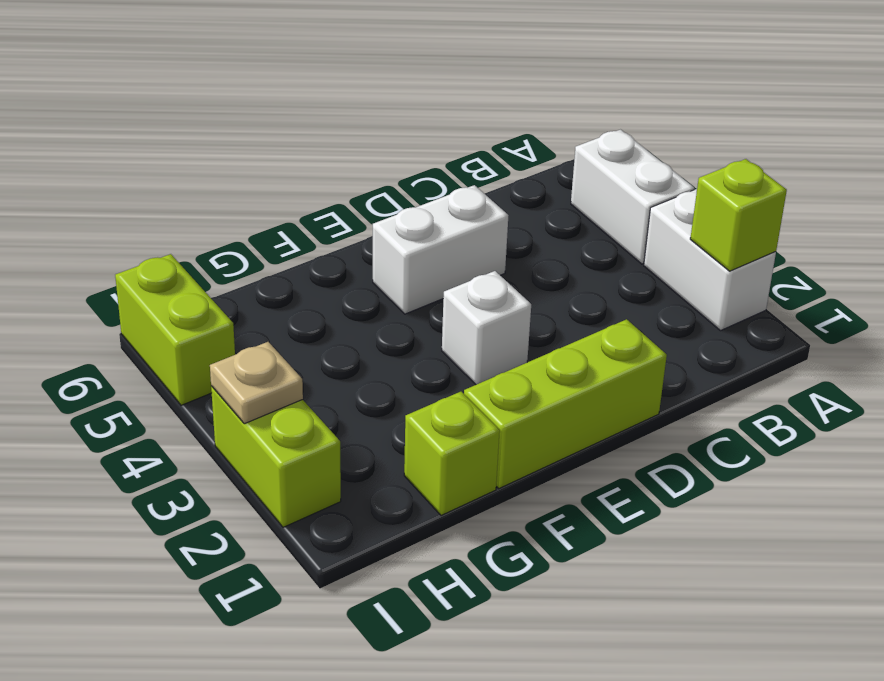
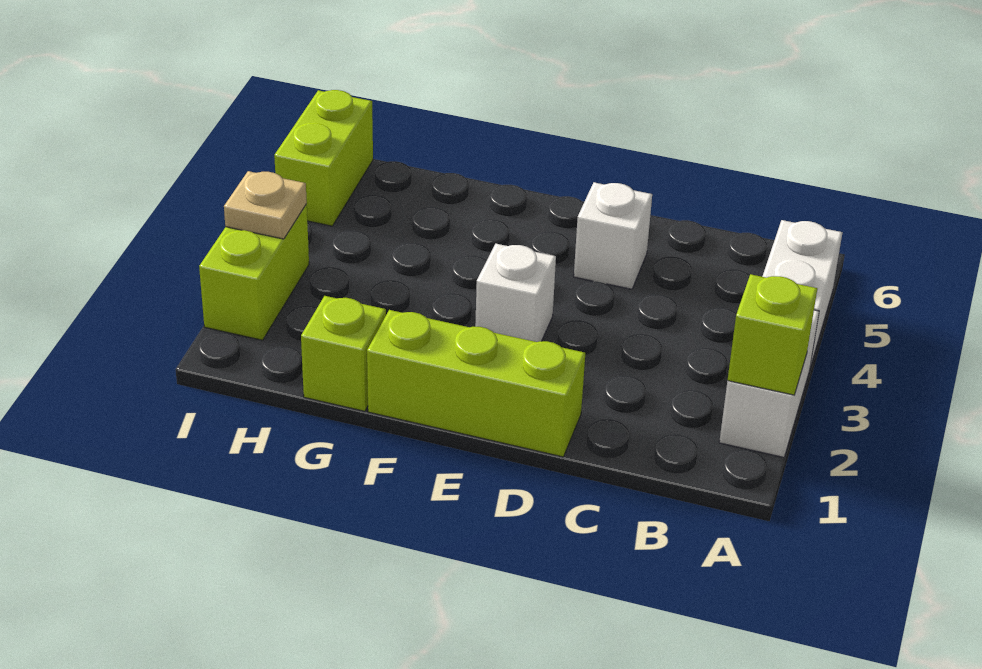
white brick D5:E5 level 1 -> white brick D5 level 1

